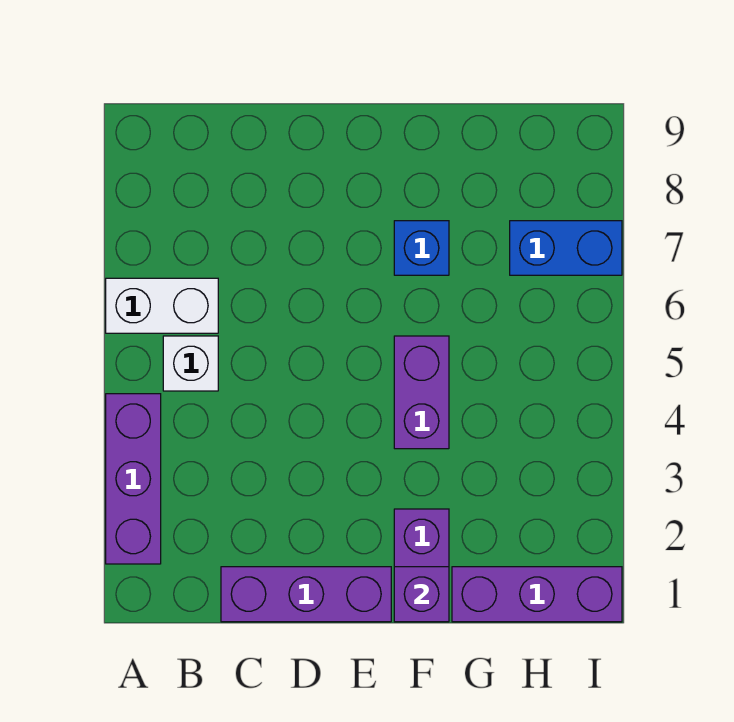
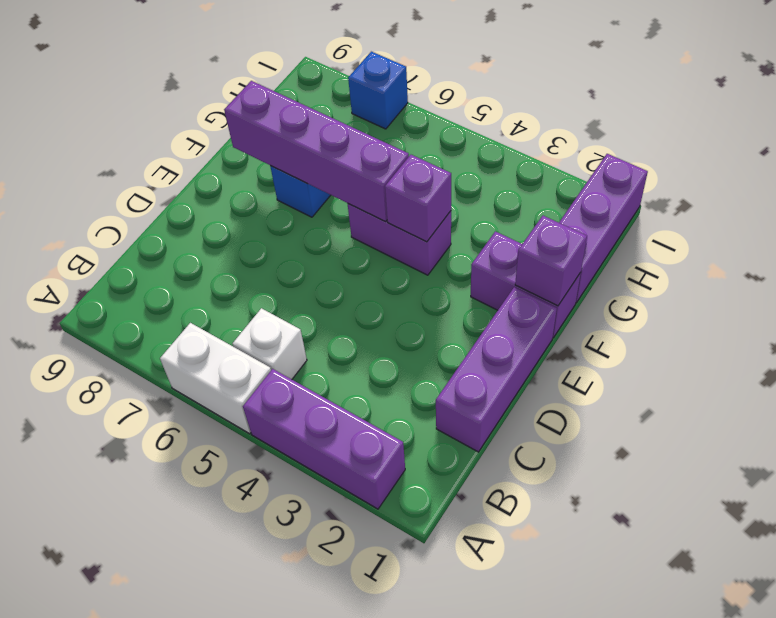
white brick A6:B6 level 1 -> white brick A5:A6 level 1
none -> purple brick F4 level 2
none -> purple brick F5:F8 level 2
blue brick H7:I7 level 1 -> blue brick I7 level 1

